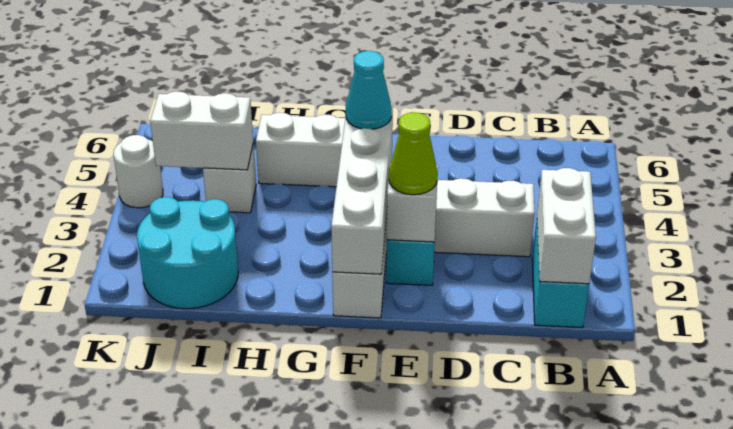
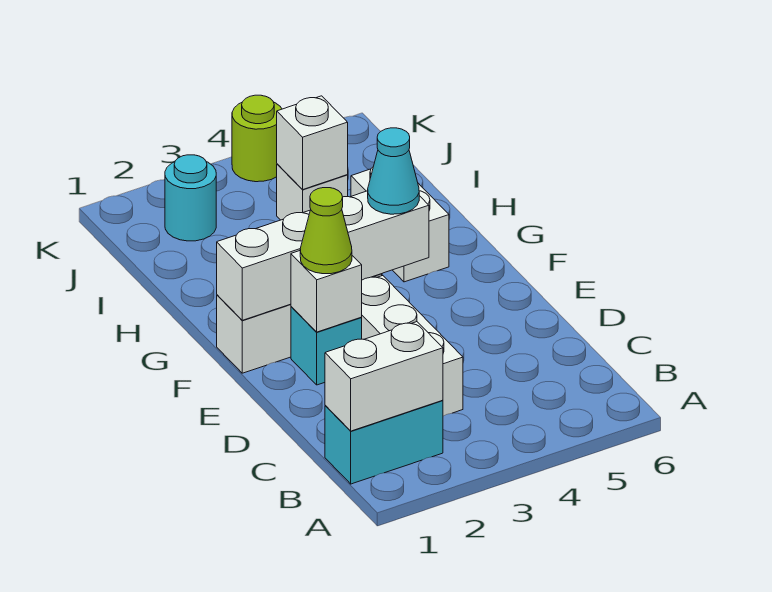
cyan round brick I1:J2 level 1 -> cyan round brick J2 level 1
white brick I4:J4 level 2 -> white brick I4 level 2
white round brick K4 level 1 -> lime round brick K4 level 1

